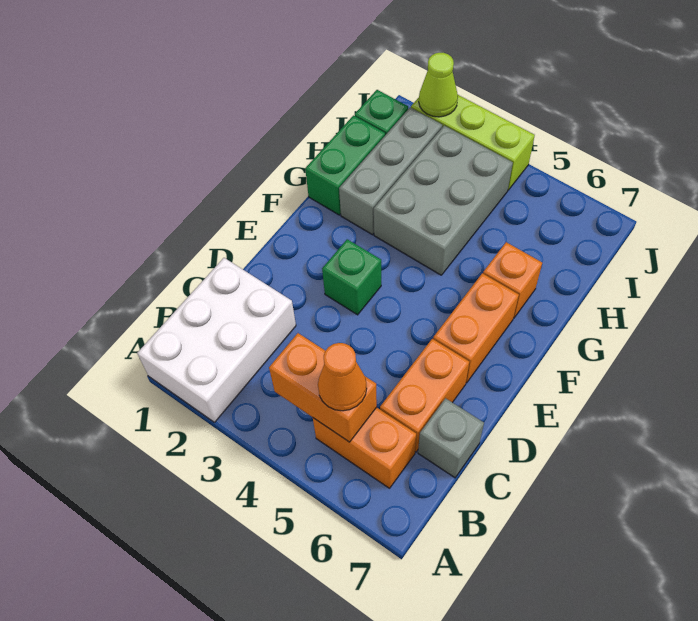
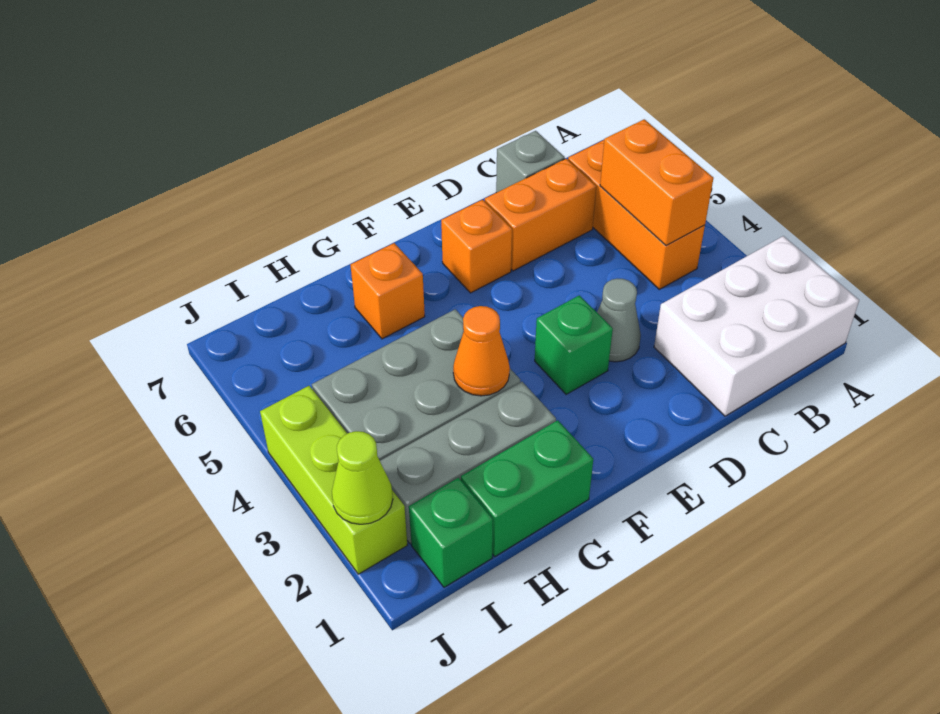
orange brick B5:B6 level 1 -> orange brick B4:B6 level 1
orange cone B5 level 3 -> orange cone G3 level 2
none -> grey cone D3 level 1
orange brick E6:F6 level 1 -> orange brick E6 level 1

